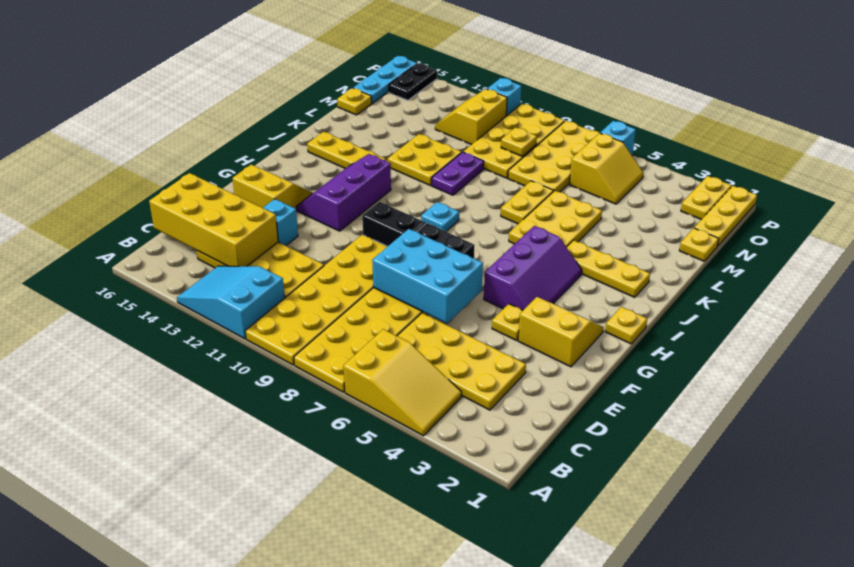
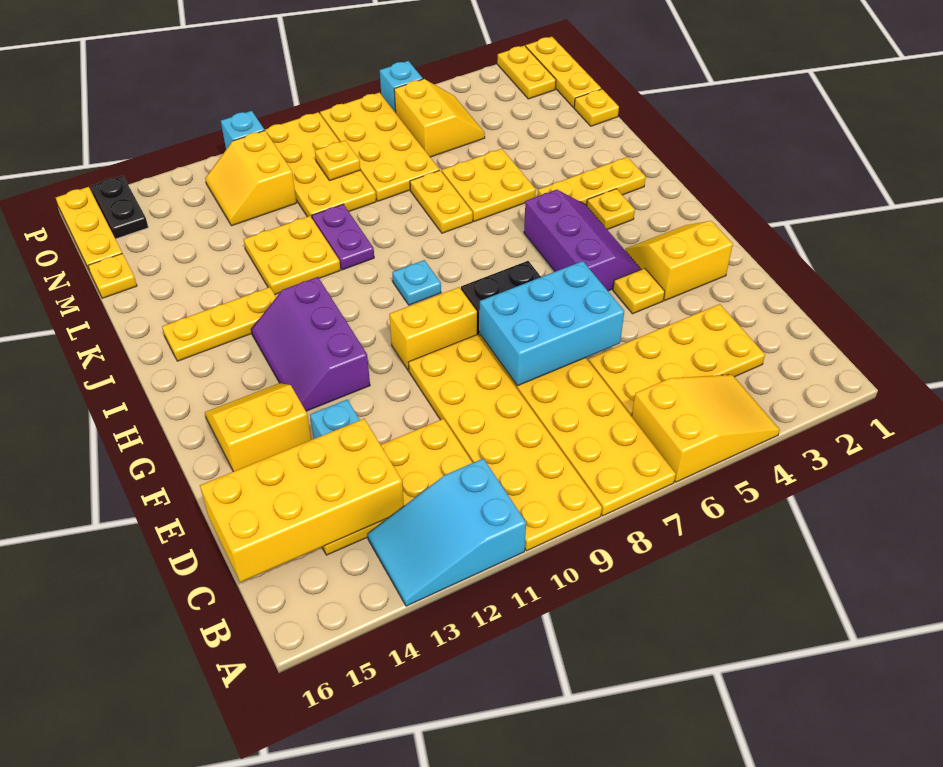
black brick G9:G10 level 1 -> yellow brick G9:G10 level 1
yellow plate H1 level 1 -> yellow plate I3 level 1
yellow plate J5:L6 level 1 -> yellow plate K5:L6 level 1
cyan plate N16:P16 level 1 -> yellow plate N16:P16 level 1

